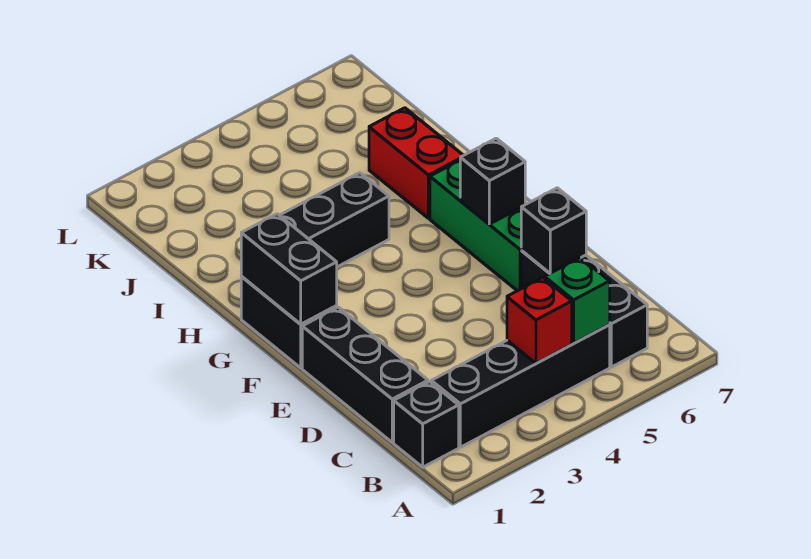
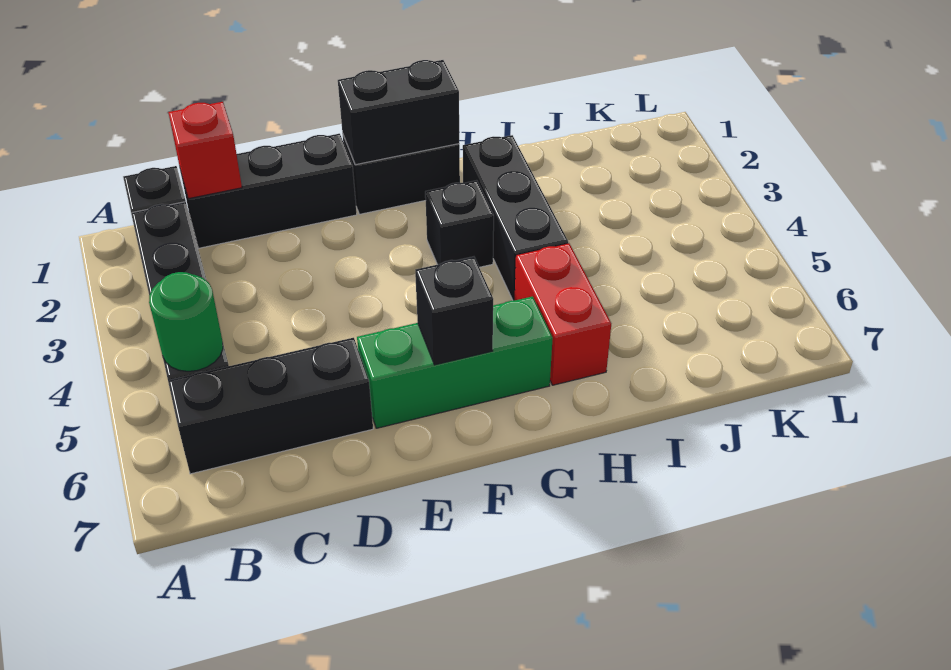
red brick B4 level 2 -> red brick C1 level 2
green brick B5 level 2 -> green round brick B5 level 2
black brick D6 level 2 -> black brick G3 level 1
red brick H6:I6 level 1 -> red brick H5:H6 level 1

